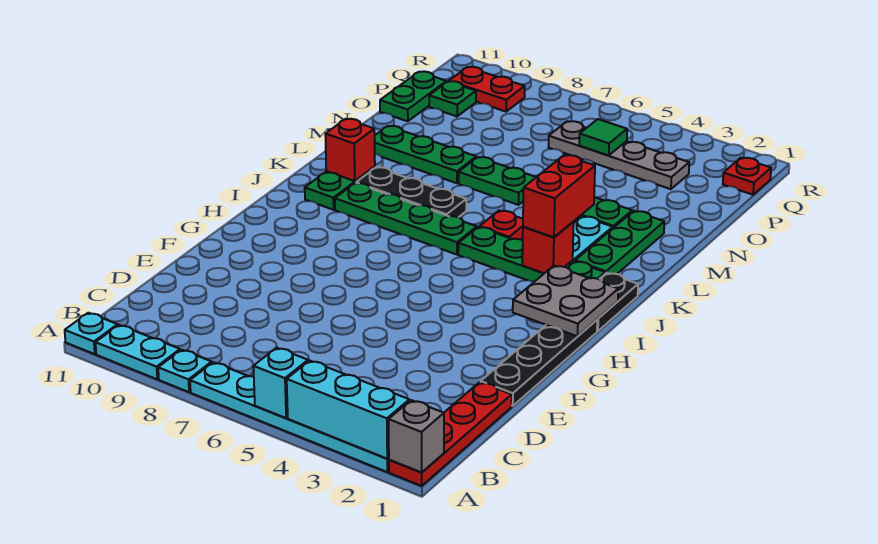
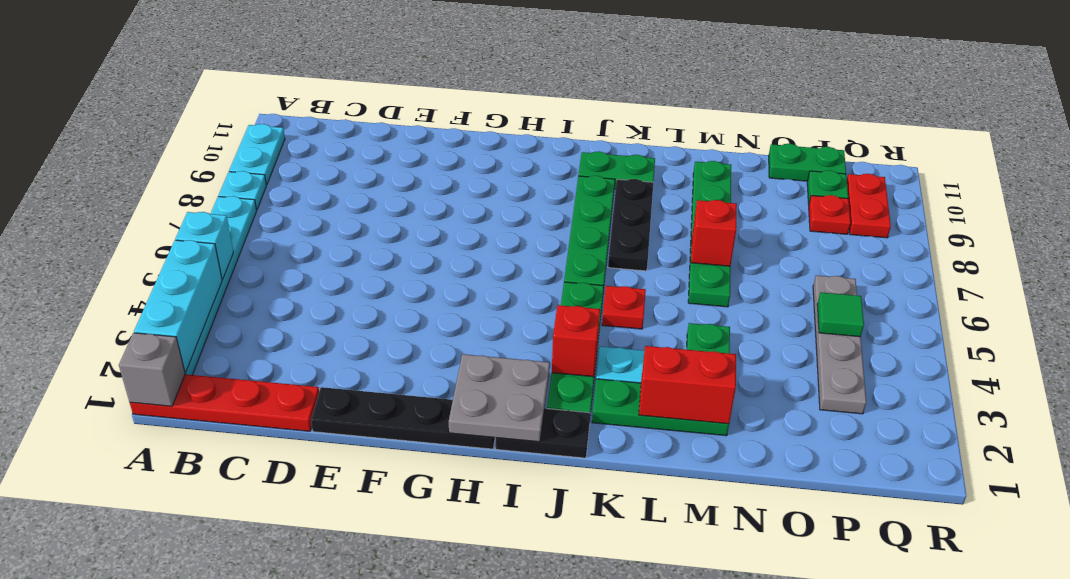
cyan plate A11 level 1 -> none
red brick J3:K3 level 3 -> red brick L2:M2 level 2
red brick K10 level 2 -> red brick M7 level 2
red plate Q1 level 1 -> red plate P9 level 1

